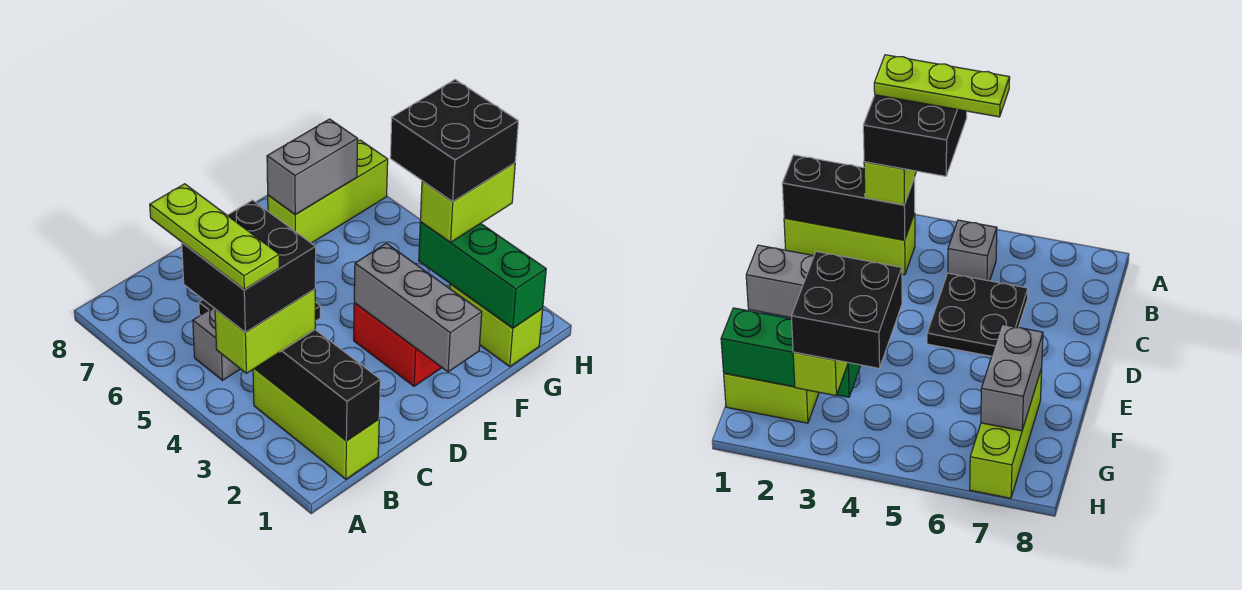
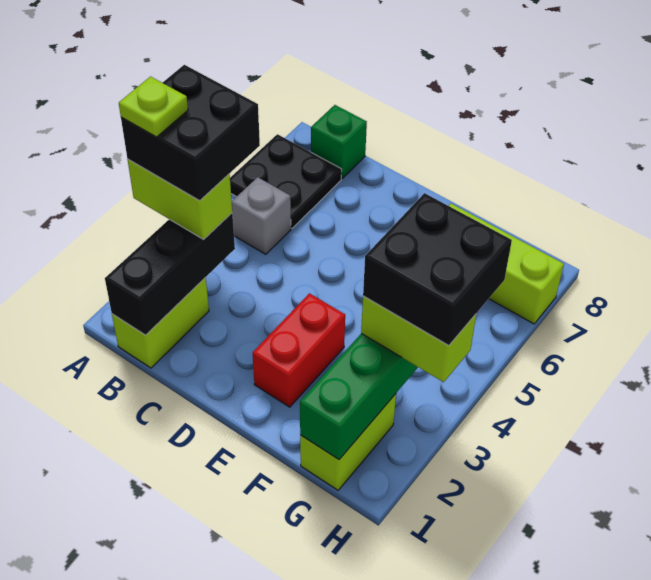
lime plate A3:A5 level 5 -> lime plate A3 level 5
lime brick B1:B3 level 1 -> lime brick B1:B2 level 1
none -> green brick B8 level 1
black plate C5:D6 level 1 -> black plate A6:B7 level 1
grey brick E1:E3 level 2 -> none
grey brick F7:G7 level 2 -> none

